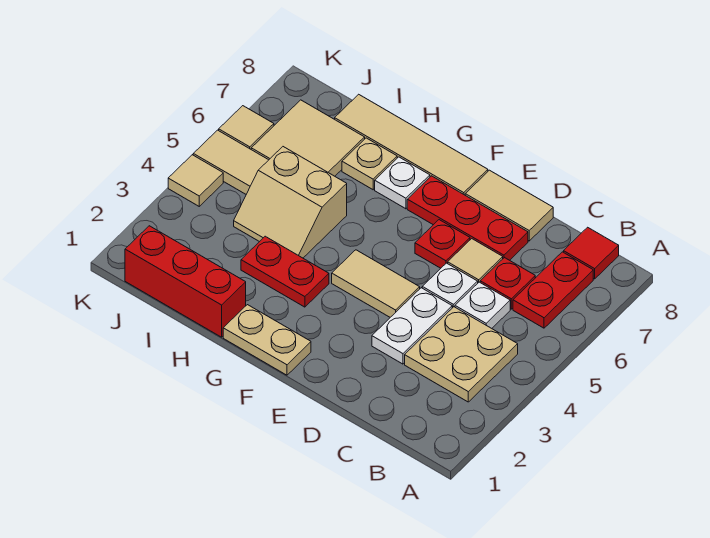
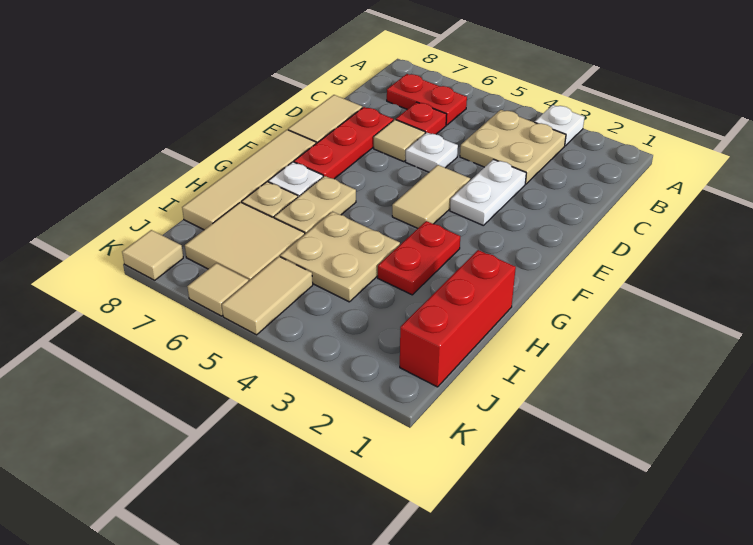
red tile B8 level 1 -> none
white plate C5 level 1 -> white plate A3 level 1
white plate D3:D4 level 1 -> white plate D3:E3 level 1
red plate E6 level 1 -> none
tan plate F1:G1 level 1 -> tan plate G6:H6 level 1
tan slope H4:I5 level 1 top 5 -> tan plate H4:I5 level 1
tan tile K4 level 1 -> tan tile K8 level 1

